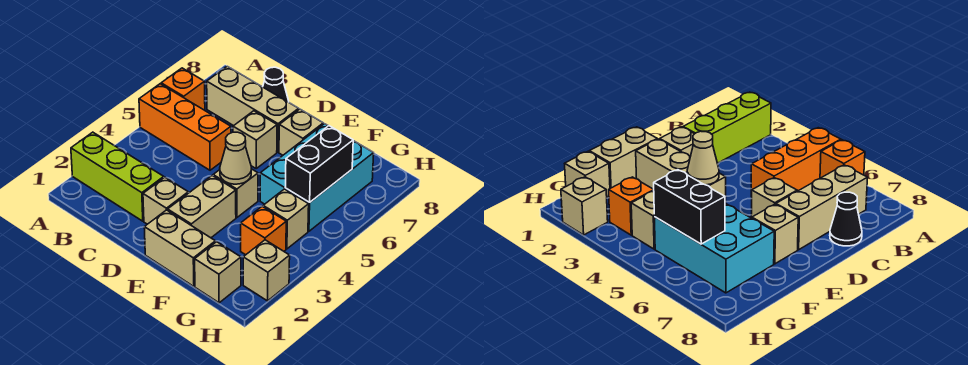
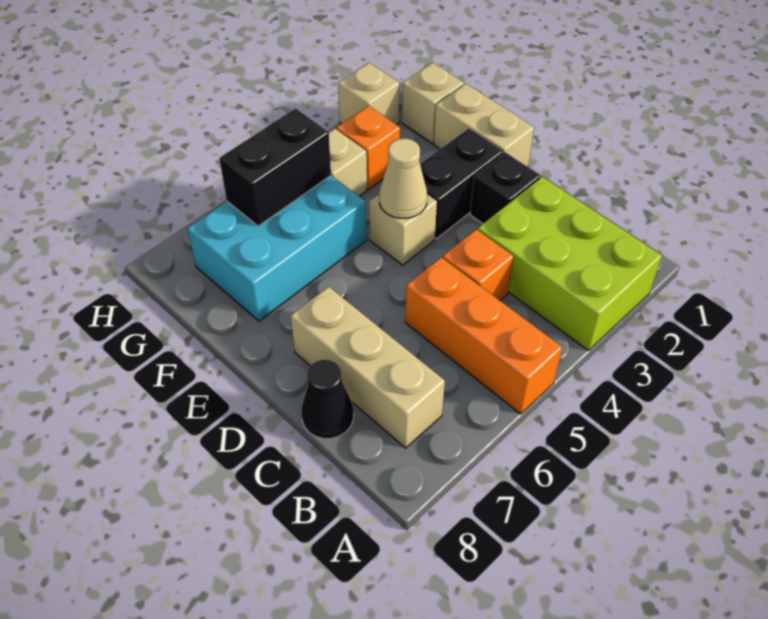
lime brick A2:C2 level 1 -> lime brick A2:C3 level 1
orange brick A6 level 1 -> orange brick C4 level 1
tan brick D2 level 1 -> black brick D2 level 1
tan brick D6 level 1 -> none
tan brick E2:E3 level 1 -> black brick E2:E3 level 1
tan brick E7 level 1 -> none

